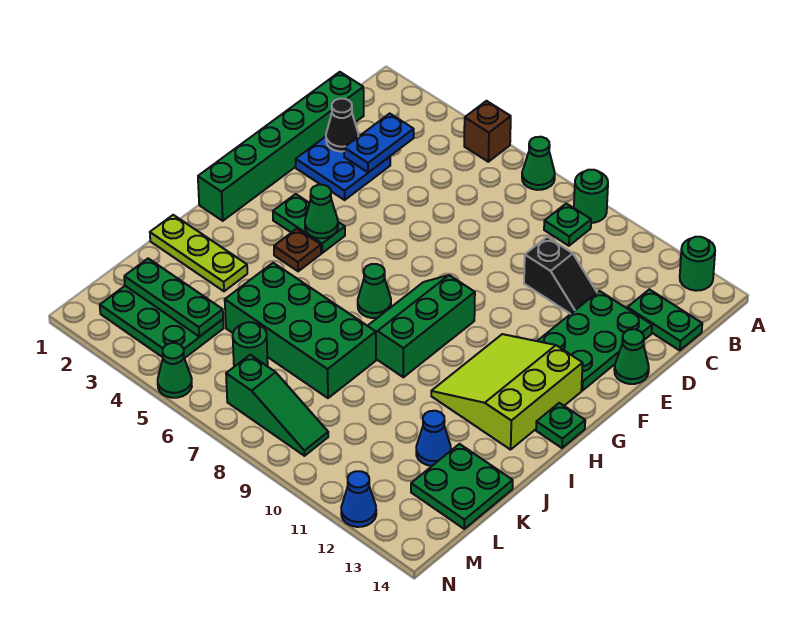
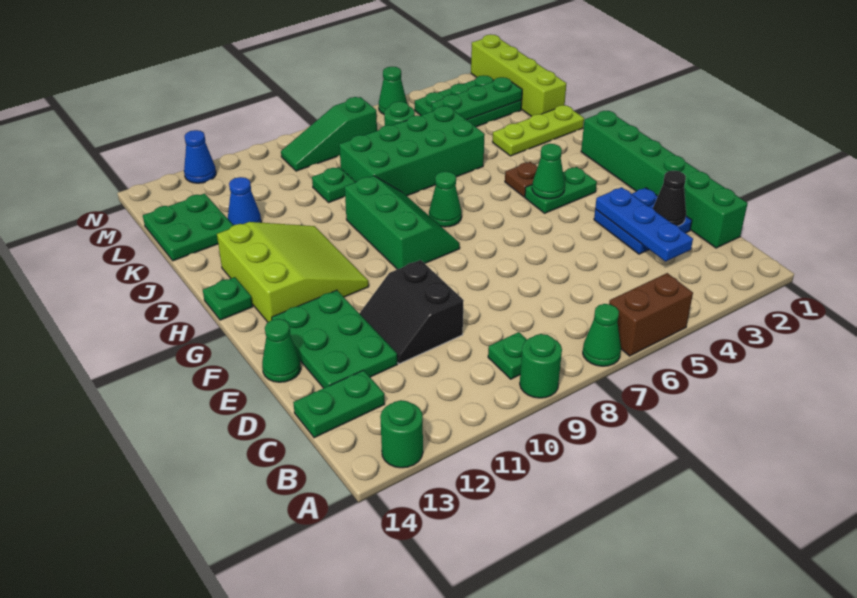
brown brick A5 level 1 -> brown brick A5:A6 level 1
blue plate C3:D3 level 2 -> blue plate C3:E3 level 2
black slope D10:D11 level 1 top 10 -> black slope D10:E11 level 1 top 10
none -> lime brick K1:N1 level 1
none -> green plate K9 level 1

